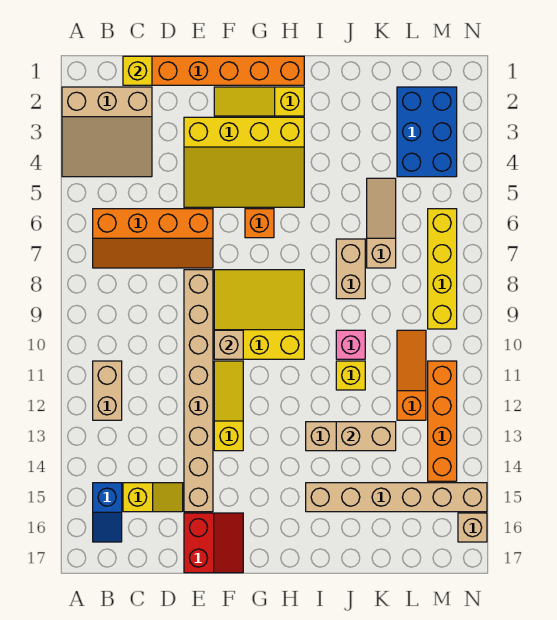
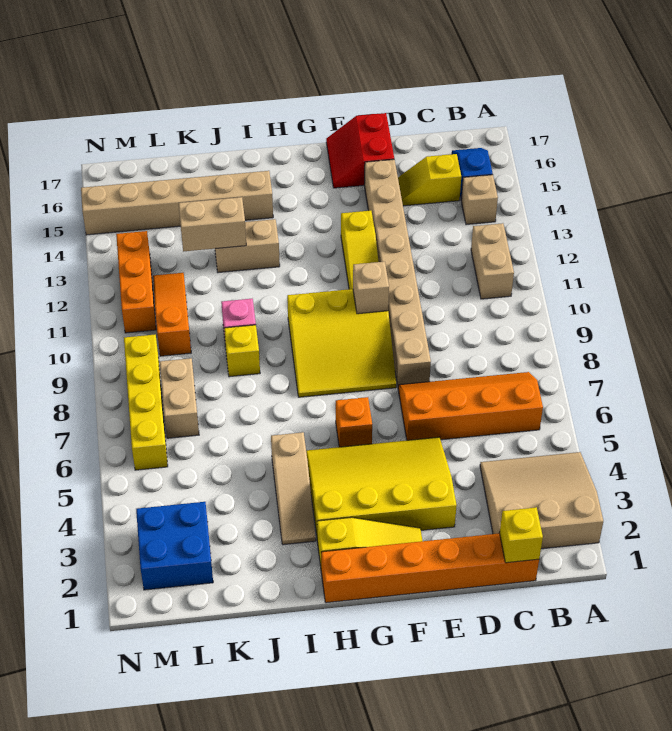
tan brick J7:J8 level 1 -> tan brick L7:L8 level 1
yellow brick J11 level 1 -> yellow brick J9 level 1
tan slope K5:K7 level 1 top 7 -> tan slope I3:I5 level 1 top 5
blue brick L2:M4 level 1 -> blue brick L2:M3 level 1
orange slope L10:L12 level 1 top 12 -> orange slope L10:L12 level 1 top 10
orange brick M11:M14 level 1 -> orange brick M11:M13 level 1
tan brick N16 level 1 -> tan brick B14 level 1

